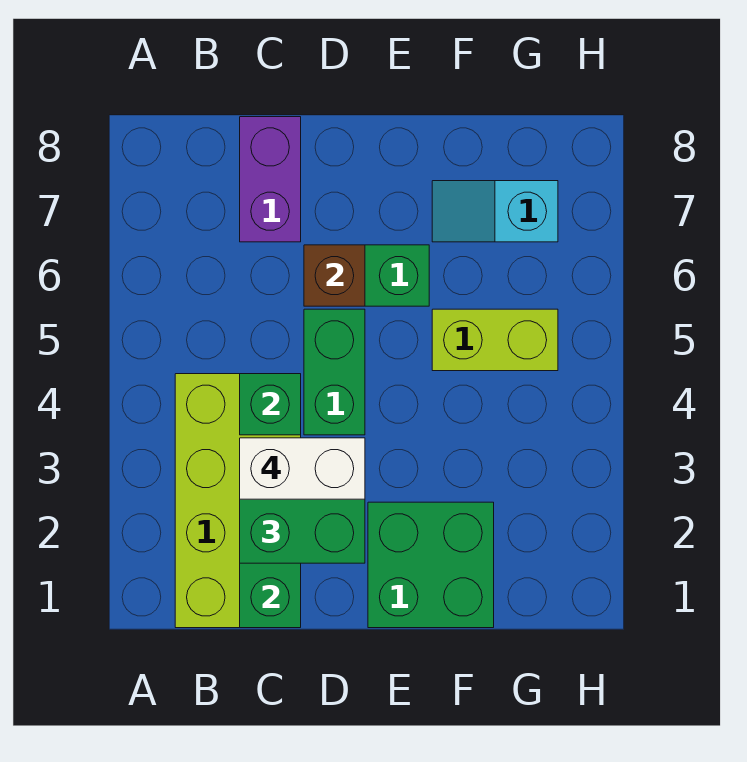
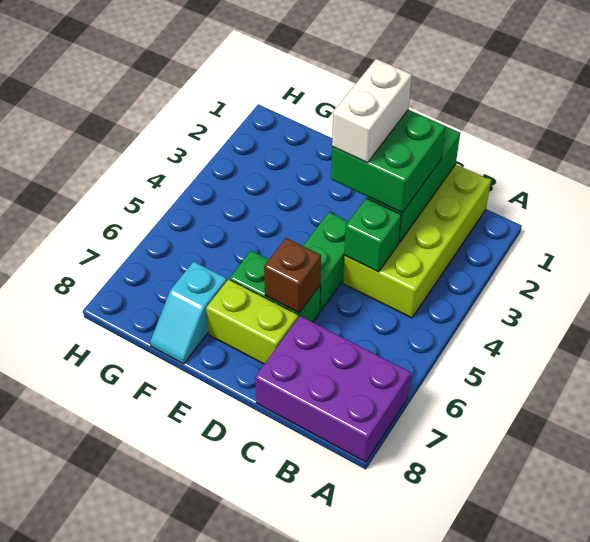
white brick C3:D3 level 4 -> white brick D2:D3 level 4
purple brick C7:C8 level 1 -> purple brick A7:C8 level 1
green brick E1:F2 level 1 -> none
lime brick F5:G5 level 1 -> lime brick D7:E7 level 1
cyan slope F7:G7 level 1 top G -> cyan slope F7:F8 level 1 top 7

